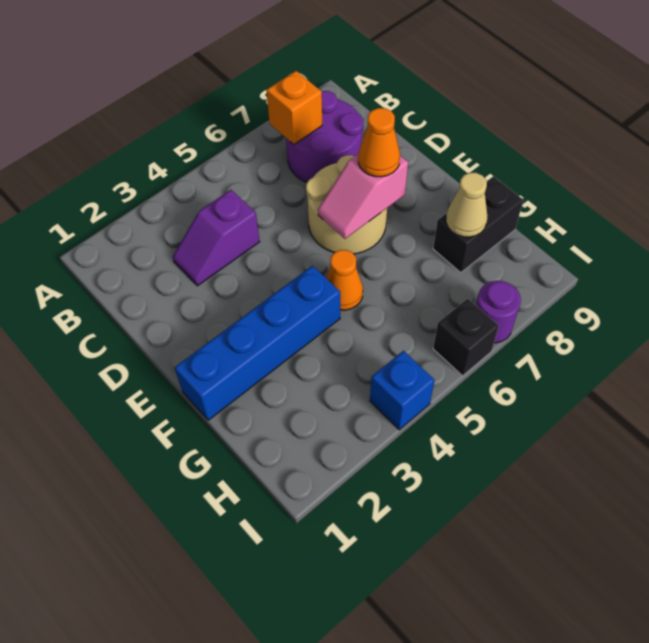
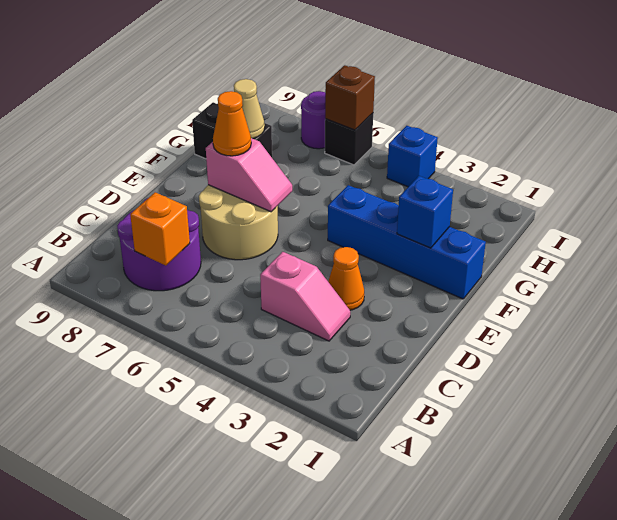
purple slope C3:C4 level 1 top 4 -> pink slope C3:C4 level 1 top 4
none -> blue brick F2 level 2
orange cone F5 level 1 -> orange cone D3 level 1
none -> brown brick I6 level 2

